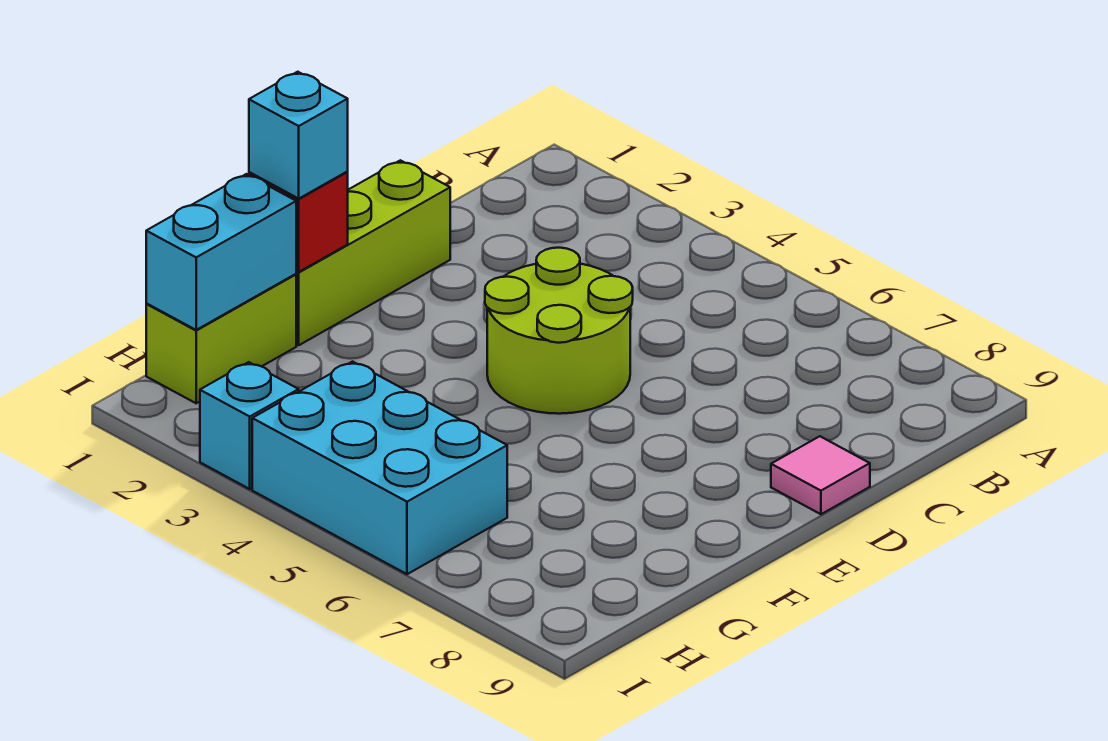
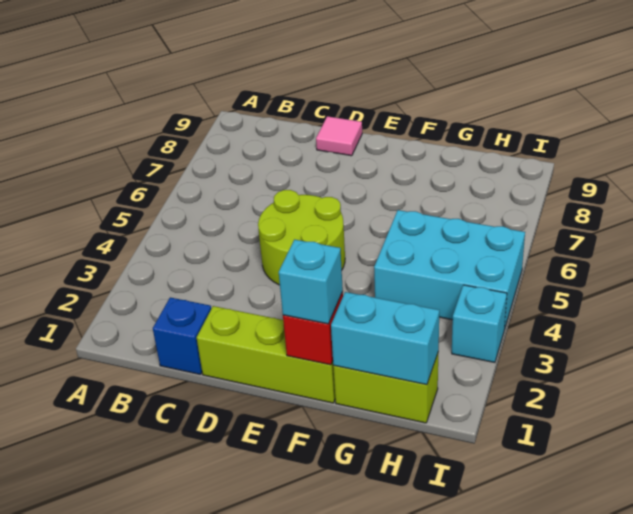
none -> blue brick C1 level 1
cyan brick H4:I6 level 1 -> cyan brick G4:I5 level 1

